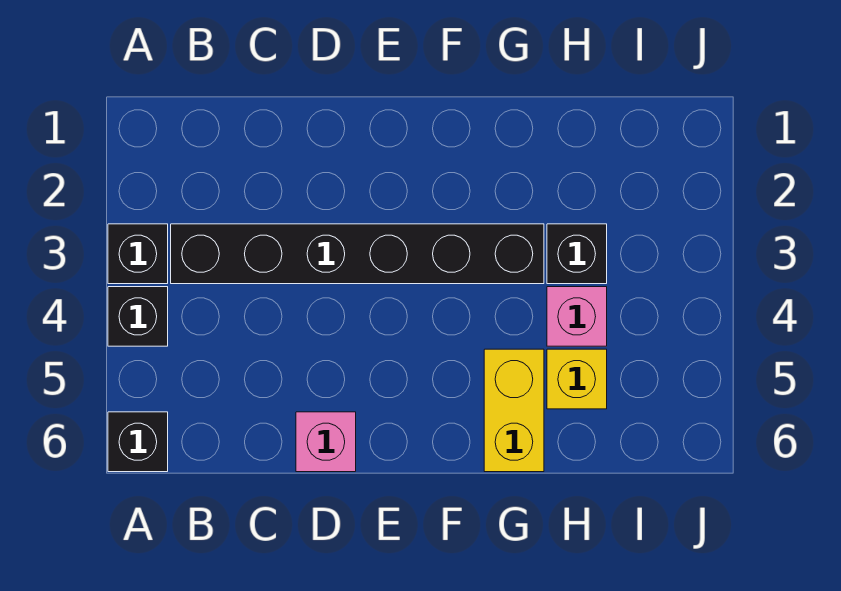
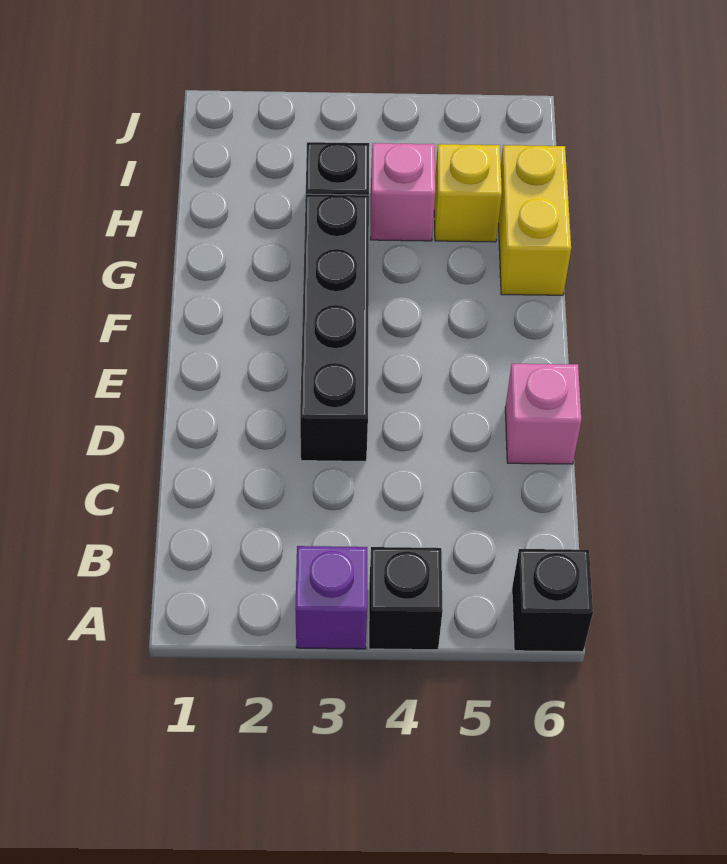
black brick A3 level 1 -> purple brick A3 level 1
black brick B3:G3 level 1 -> black brick D3:G3 level 1
yellow brick G5:G6 level 1 -> yellow brick G6:H6 level 1

